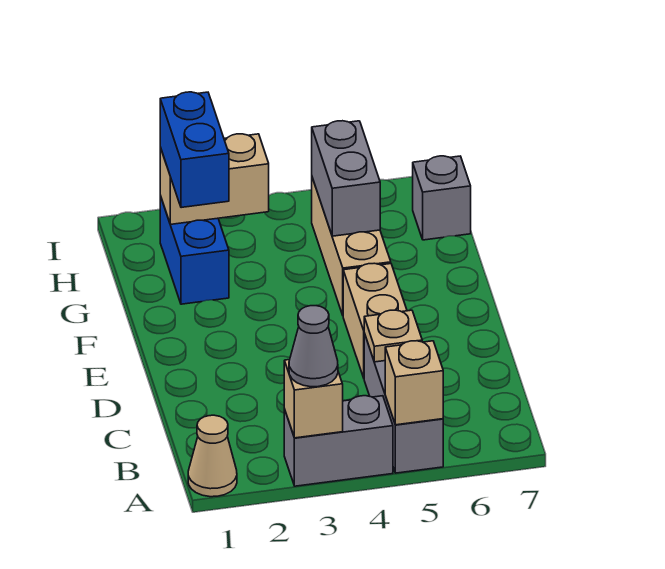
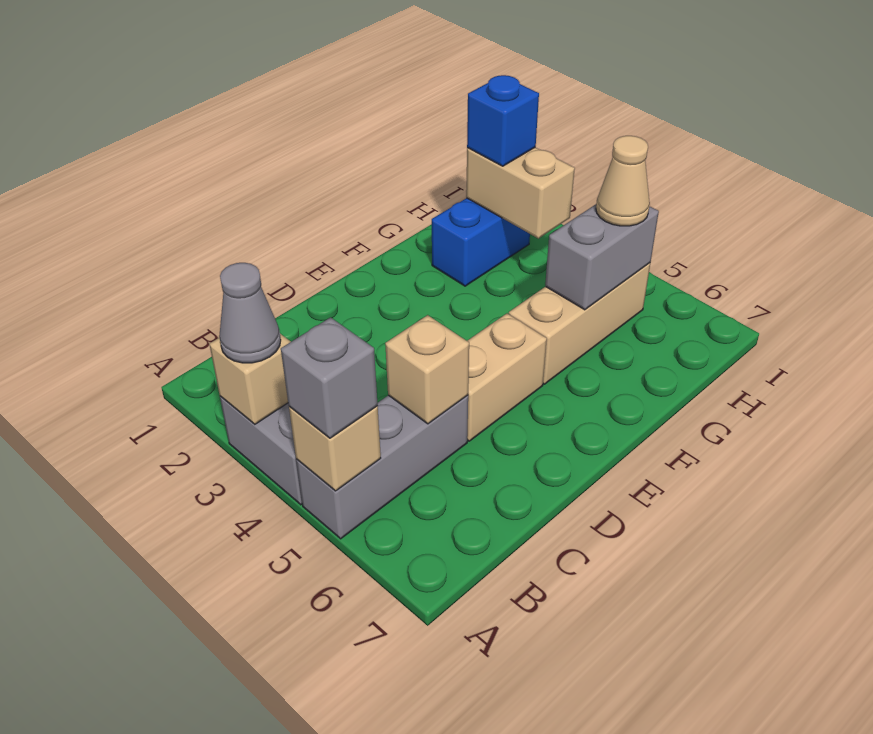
tan cone A1 level 1 -> tan cone H5 level 3
tan plate C5 level 2 -> tan brick C5 level 2
blue brick G2:H2 level 3 -> blue brick H2 level 3
grey brick H7 level 1 -> grey brick A5 level 3

